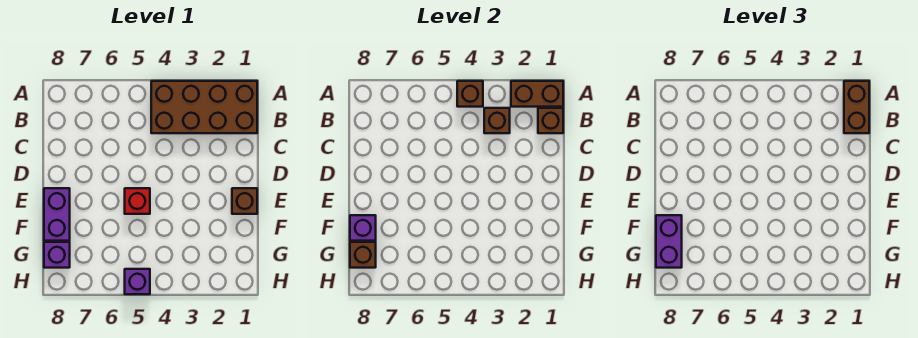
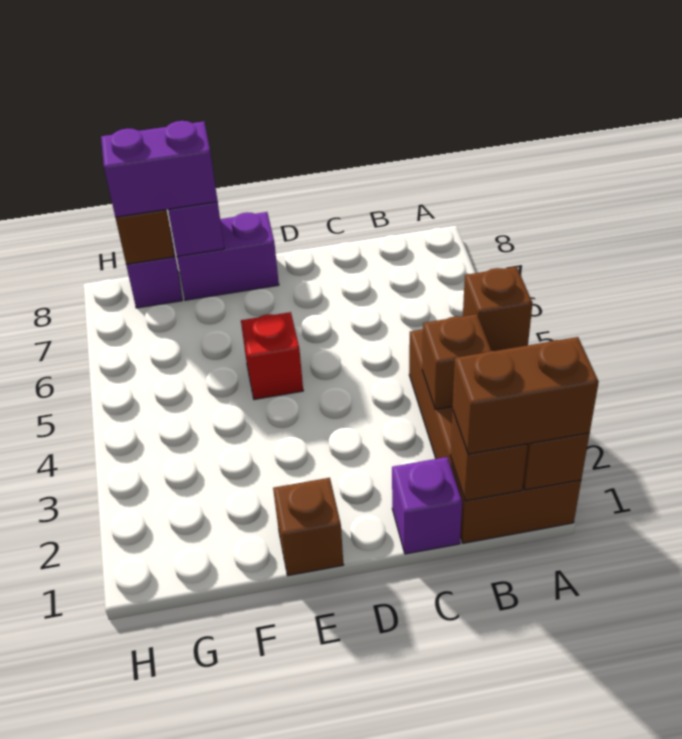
purple brick H5 level 1 -> purple brick C1 level 1

